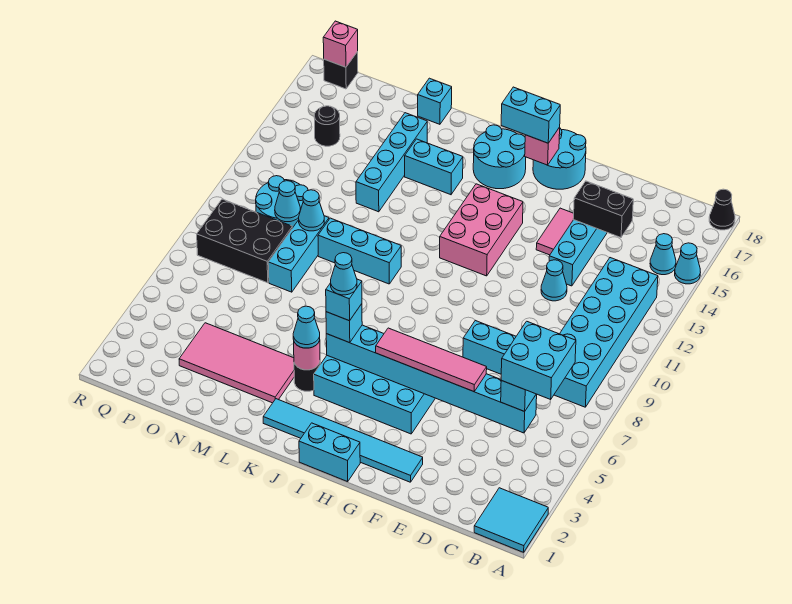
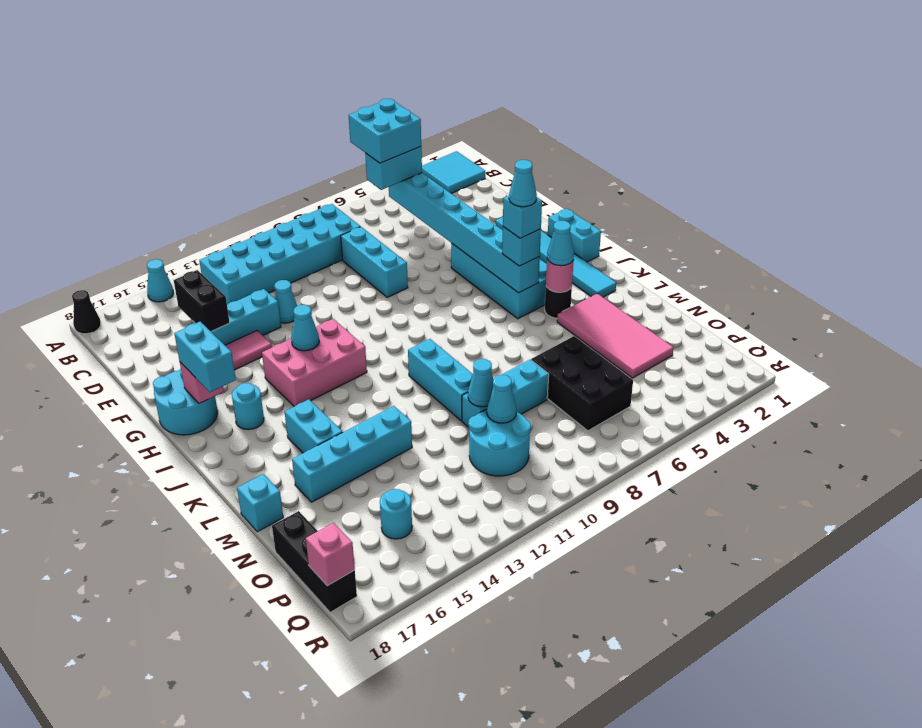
cyan cone B15 level 1 -> cyan cone H13 level 2
pink tile E5:H5 level 3 -> none
cyan round brick I16:J17 level 1 -> cyan round brick I16 level 1
black brick O8:Q9 level 1 -> black brick N6:P7 level 1
black round brick P15 level 1 -> cyan round brick P15 level 1
black brick Q18 level 1 -> black brick O18:Q18 level 1

